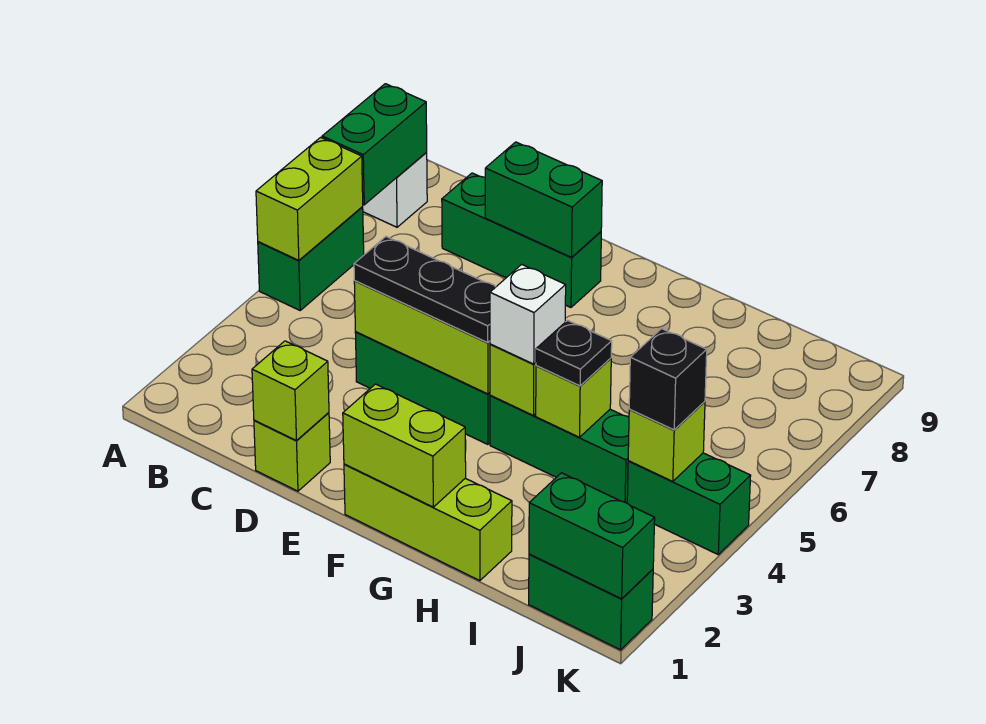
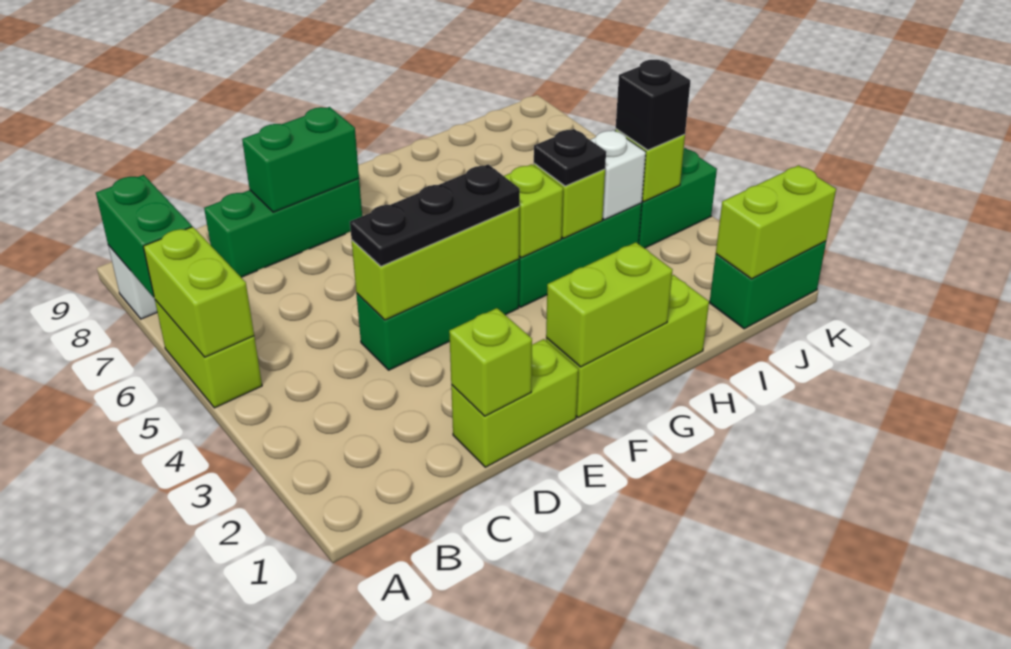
green brick A5:A6 level 1 -> lime brick A5:A6 level 1
lime brick D1 level 1 -> lime brick D1:E1 level 1
white brick G4 level 3 -> white brick I4 level 2
green brick J1:K1 level 2 -> lime brick J1:K1 level 2

